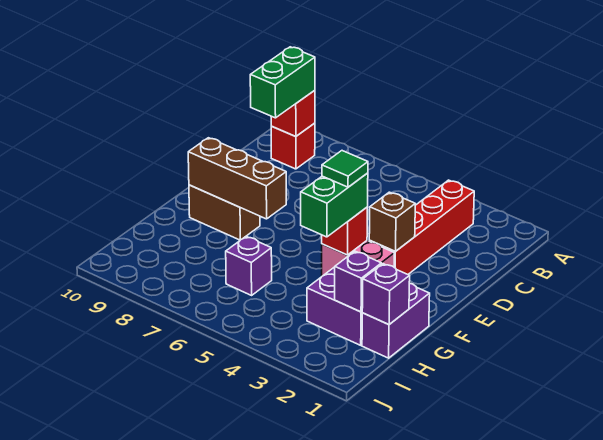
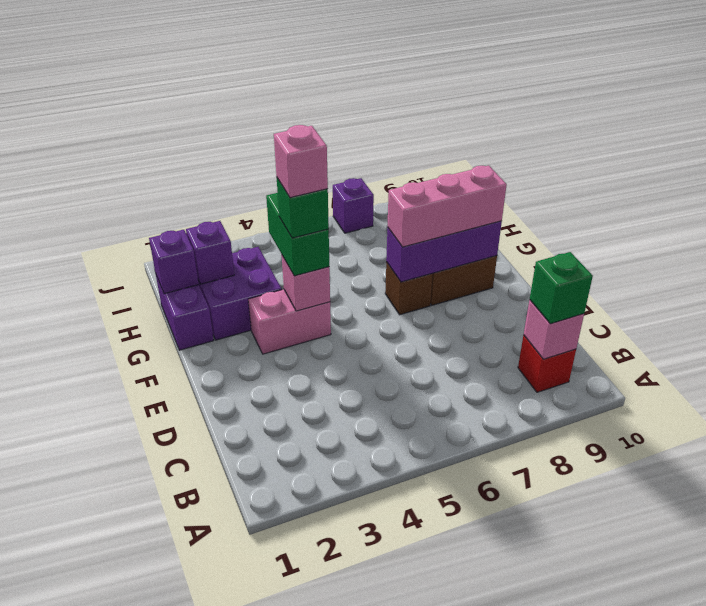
red brick B3:E3 level 1 -> none
red brick B9 level 2 -> pink brick B9 level 2
green brick B9:C9 level 3 -> green brick B9 level 3
brown brick E3 level 2 -> brown brick F7 level 1
red brick F4 level 2 -> pink brick F4 level 2
green tile F4 level 4 -> green brick F4 level 4
none -> pink brick F4 level 5
brown brick F7:F9 level 2 -> purple brick F7:F9 level 2
none -> pink brick F7:F9 level 3
purple brick H6 level 1 -> purple brick J7 level 1

